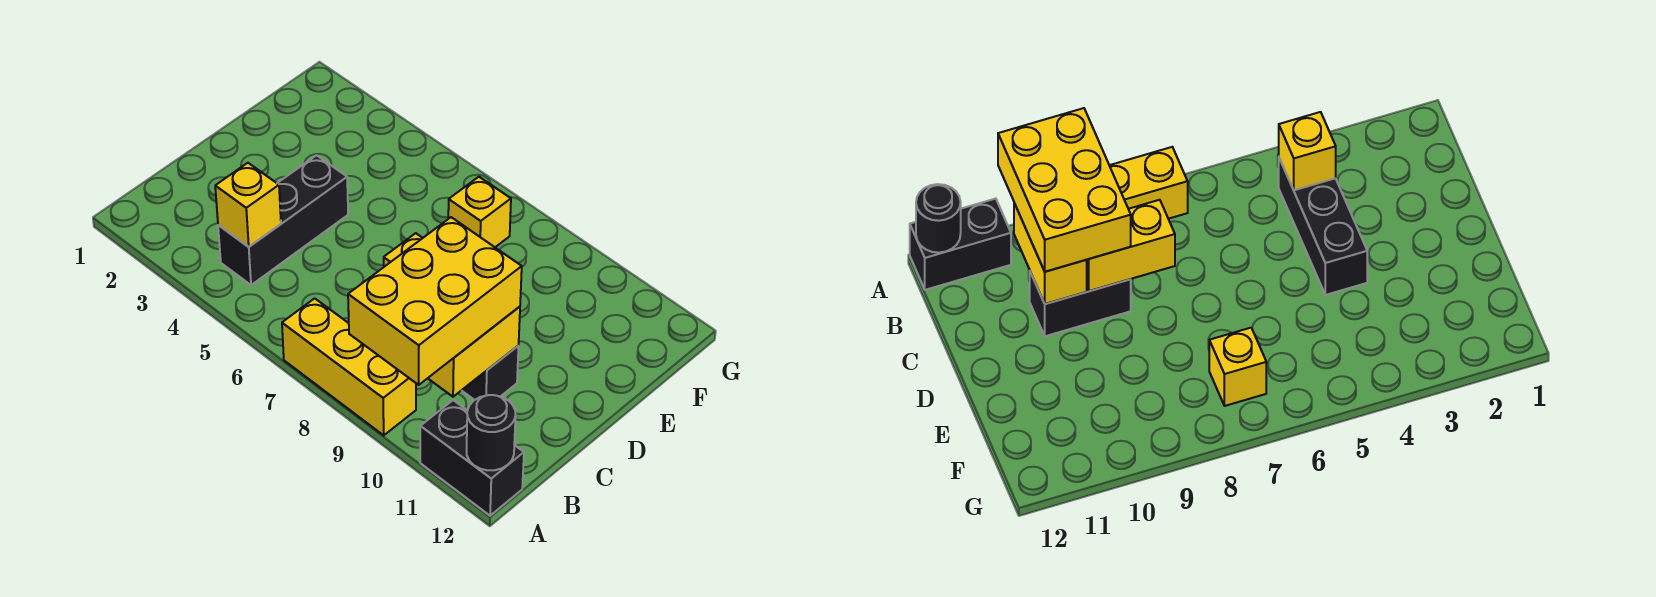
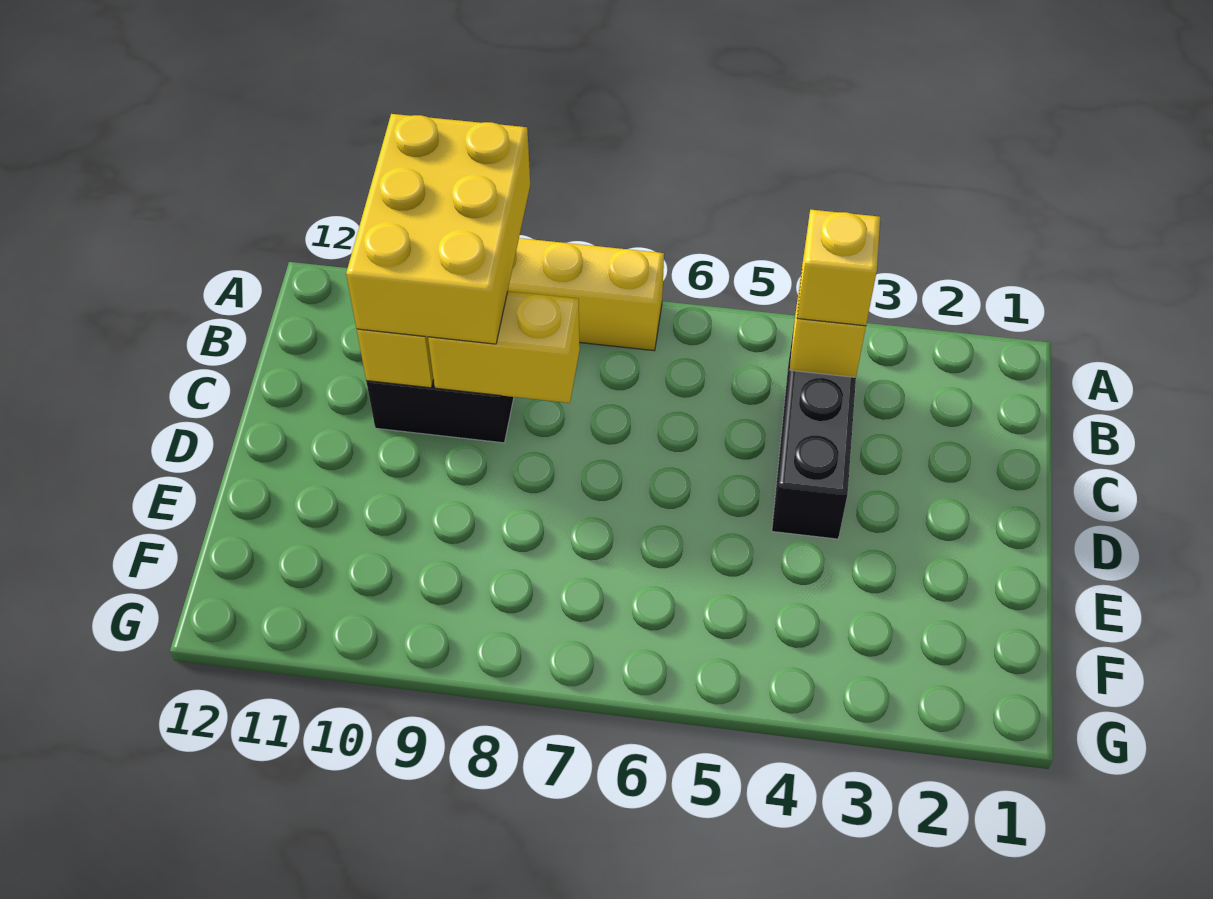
black brick A11:A12 level 1 -> none
black round brick A12 level 2 -> none
yellow brick F7 level 1 -> yellow brick B4 level 3

